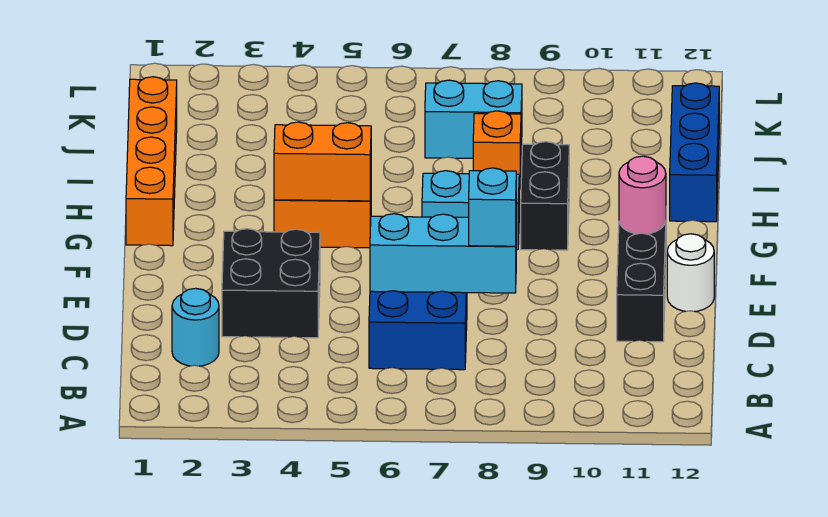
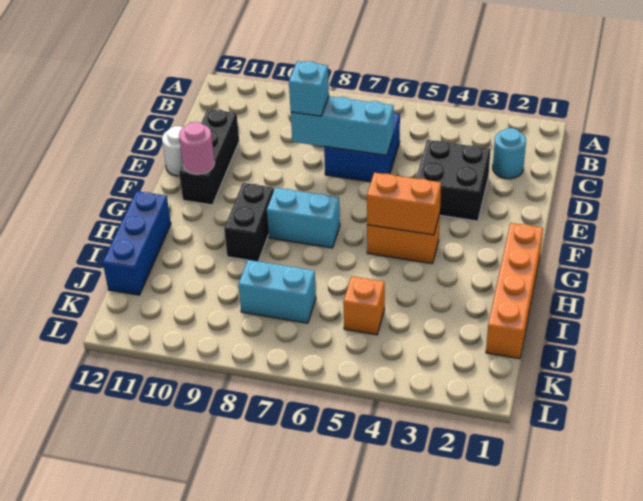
orange brick I8 level 1 -> orange brick J5 level 1

